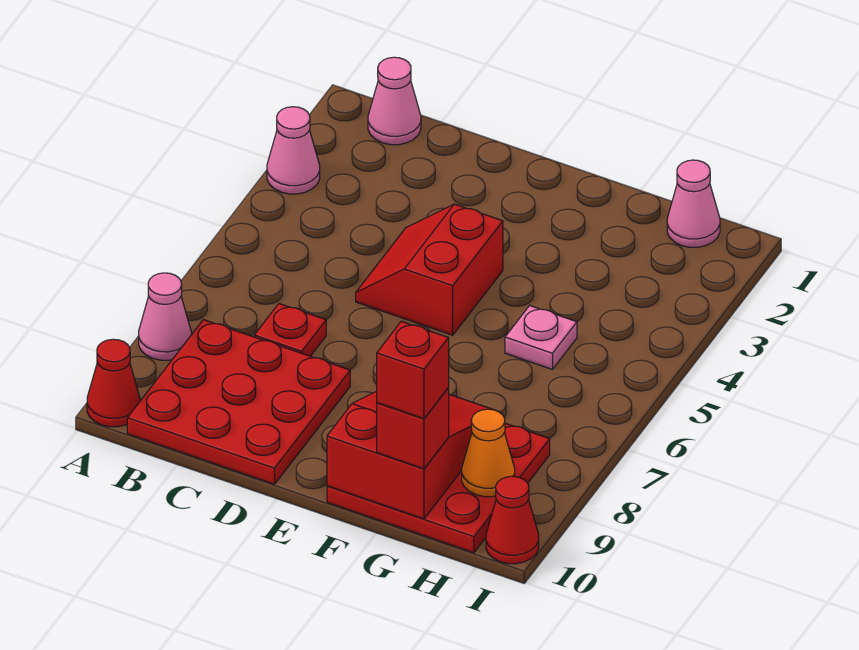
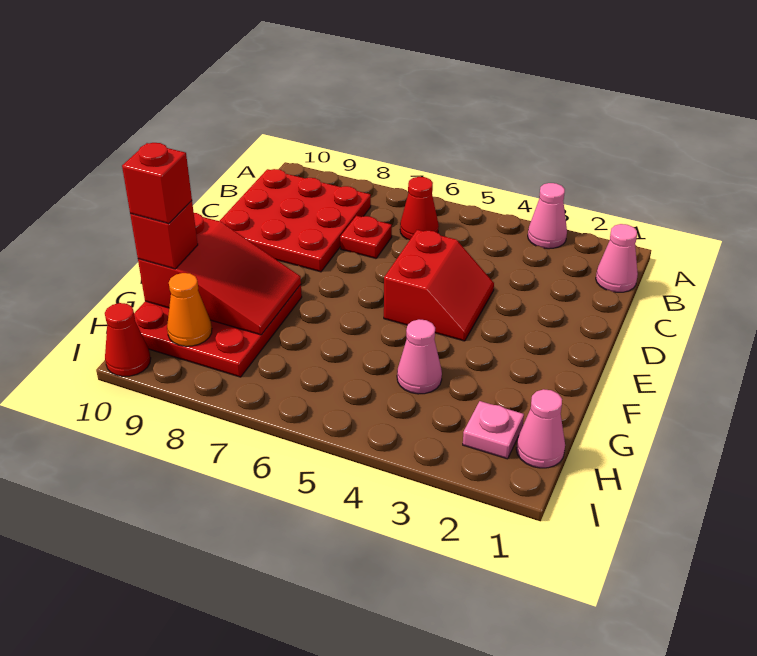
pink cone A8 level 1 -> pink cone G4 level 1
red cone A10 level 1 -> red cone B6 level 1
red slope D4:E5 level 1 top E -> red slope D4:E5 level 1 top 5
pink plate G5 level 1 -> pink plate H2 level 1

